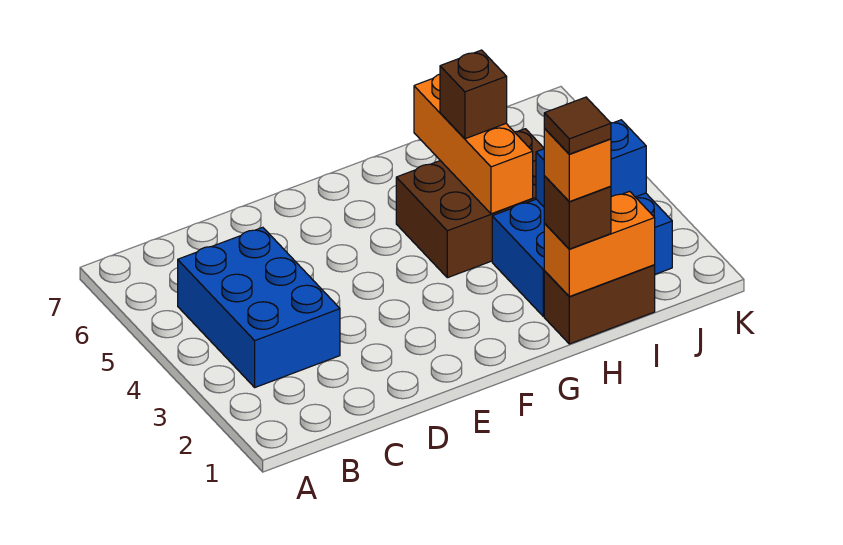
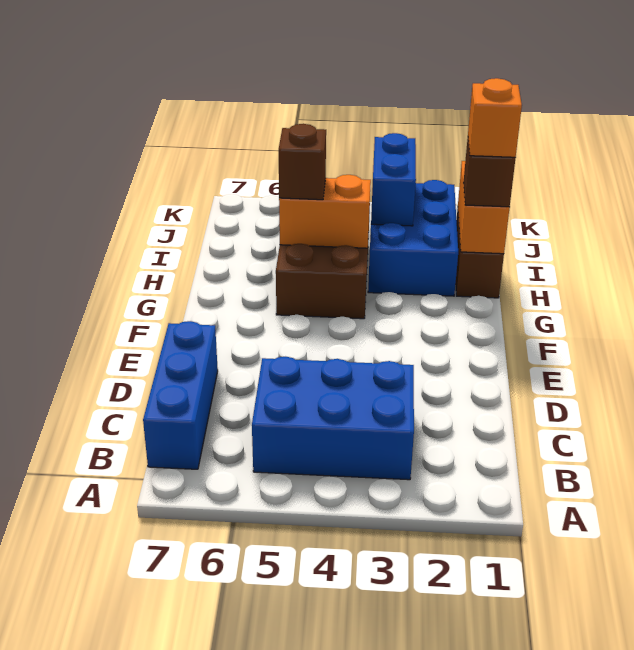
none -> blue brick B7:D7 level 1
brown tile H1 level 5 -> none
orange brick H4:H6 level 2 -> orange brick H4:H5 level 2

